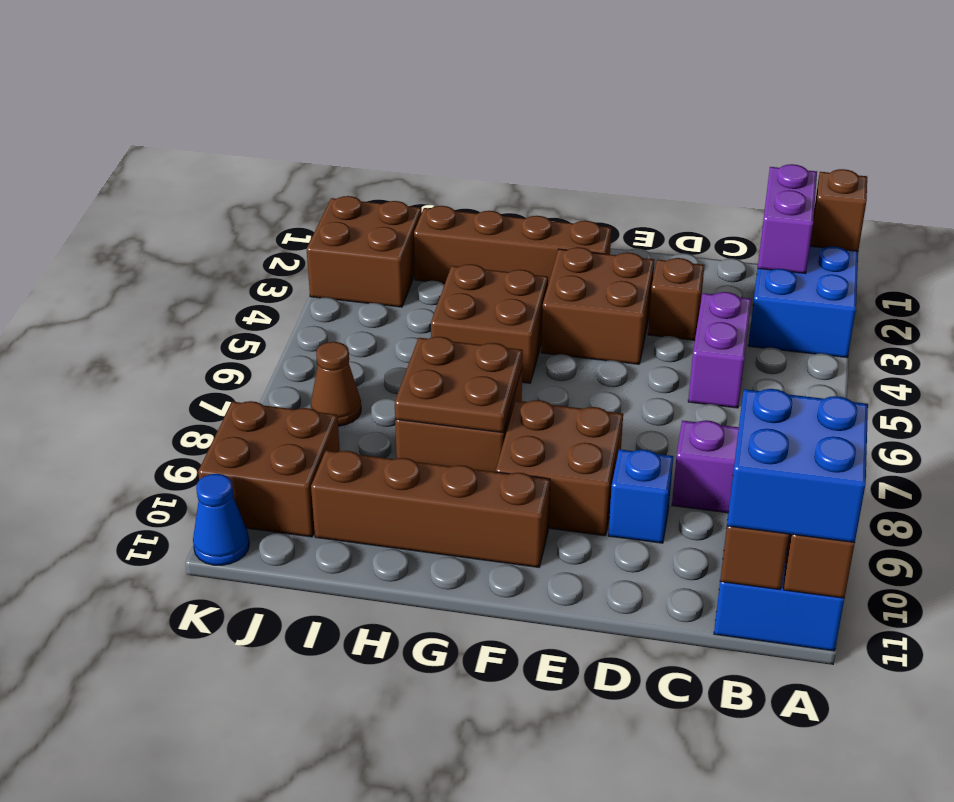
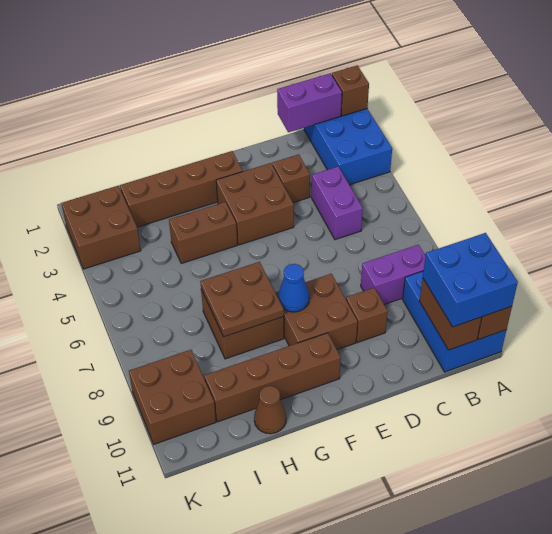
purple brick B1:B2 level 2 -> purple brick B1:C1 level 2
blue brick D9 level 1 -> brown brick D9 level 1
brown brick G4:H5 level 1 -> brown brick G4:H4 level 1
brown cone J7 level 1 -> brown cone H11 level 1
blue cone K11 level 1 -> blue cone F8 level 2

